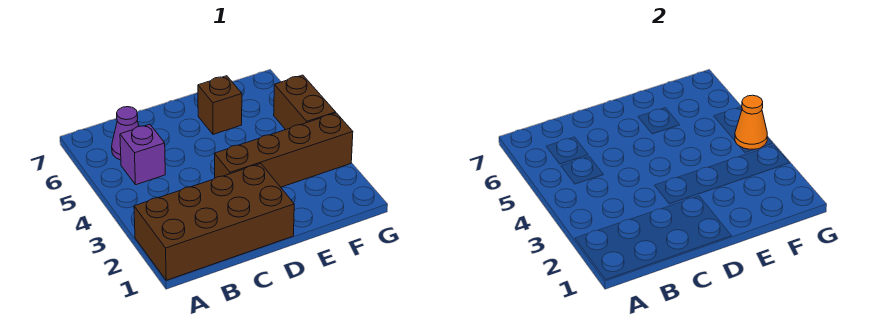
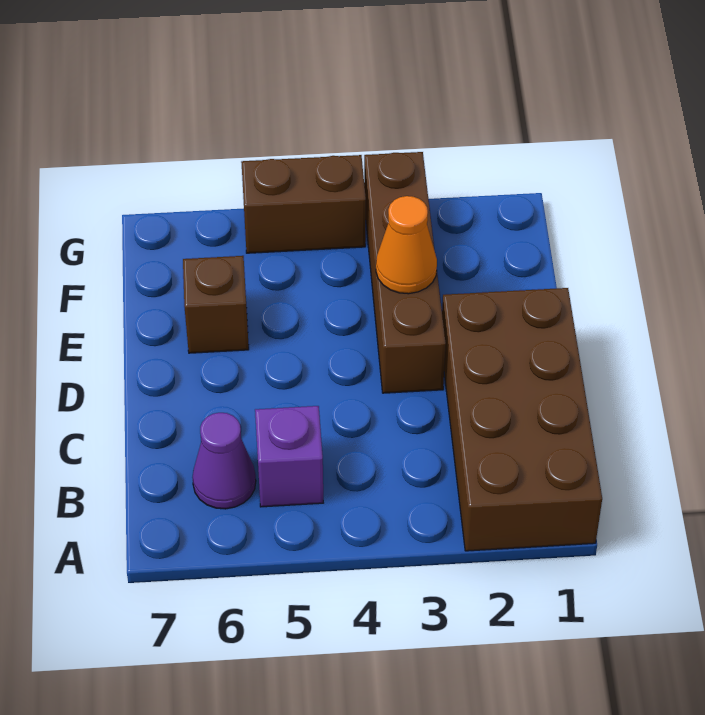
orange cone G4 level 2 -> orange cone E3 level 2

